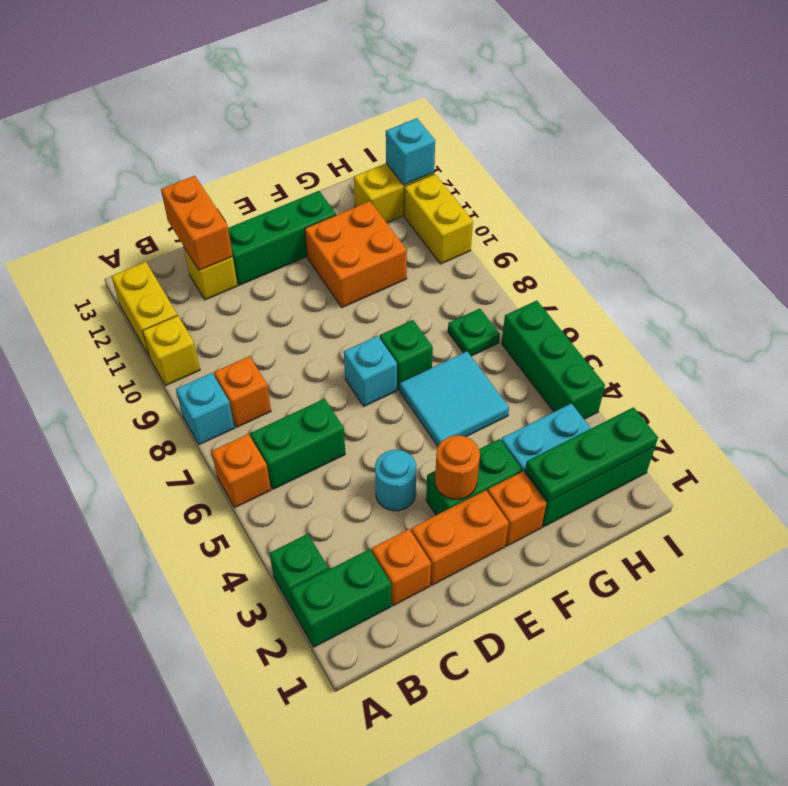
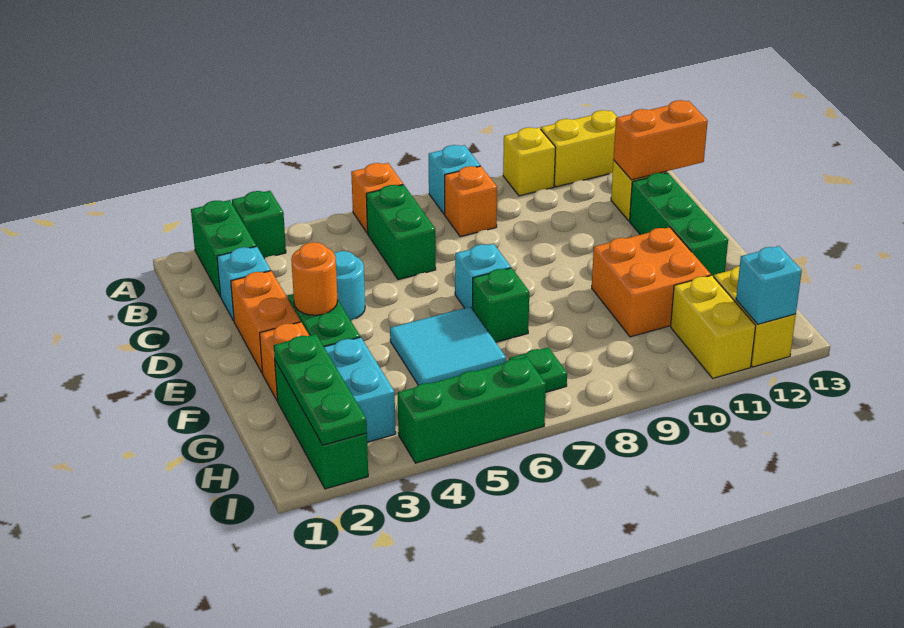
orange brick C2 level 1 -> cyan brick C2 level 1
yellow brick I10:I11 level 1 -> yellow brick H11:I11 level 1

